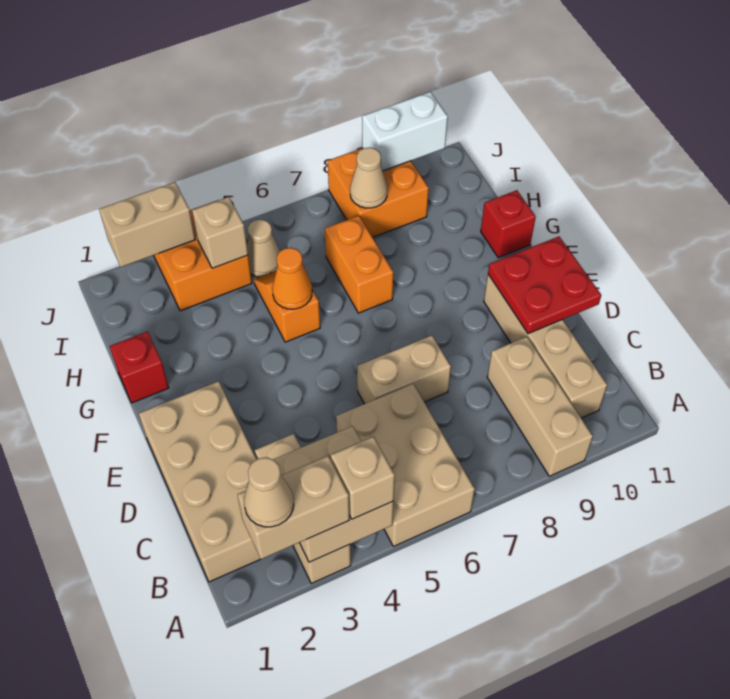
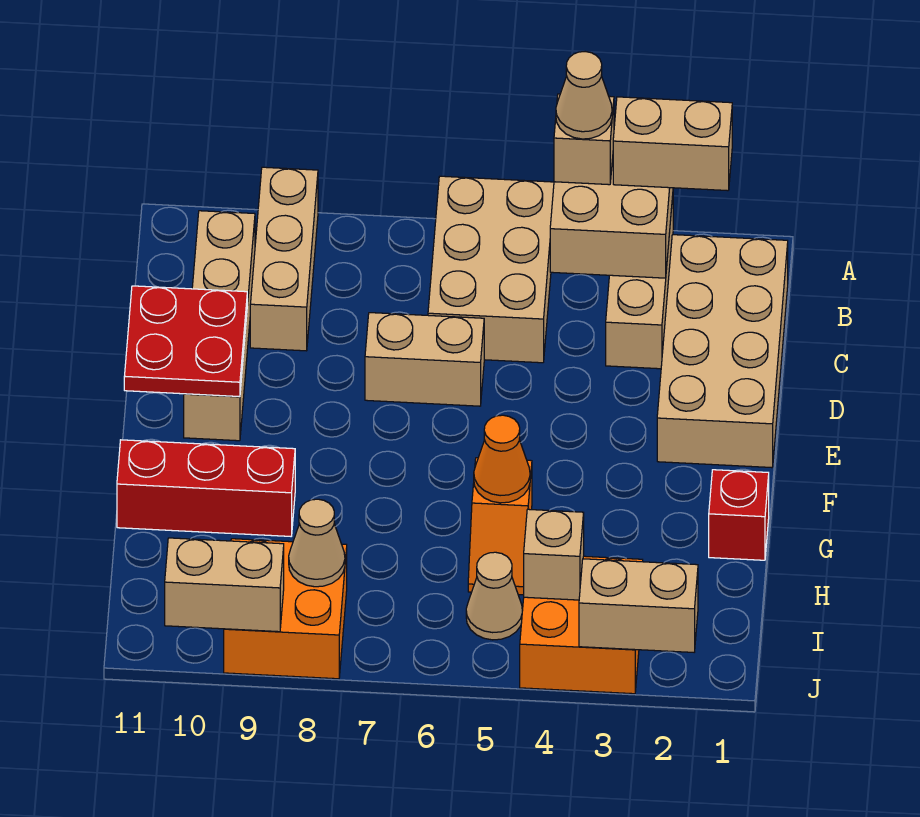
tan cone A2 level 4 -> tan cone A4 level 4
orange brick G7:H7 level 1 -> none
red brick G11 level 1 -> red brick G9:G11 level 1
white brick J9:J10 level 2 -> tan brick J9:J10 level 2

